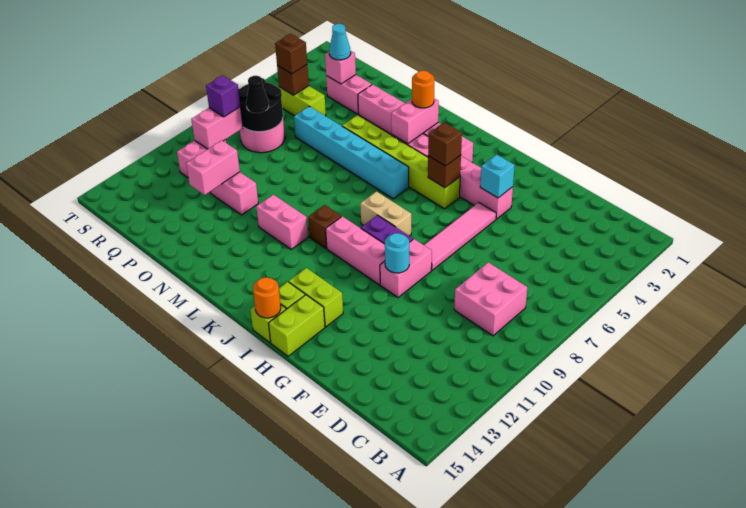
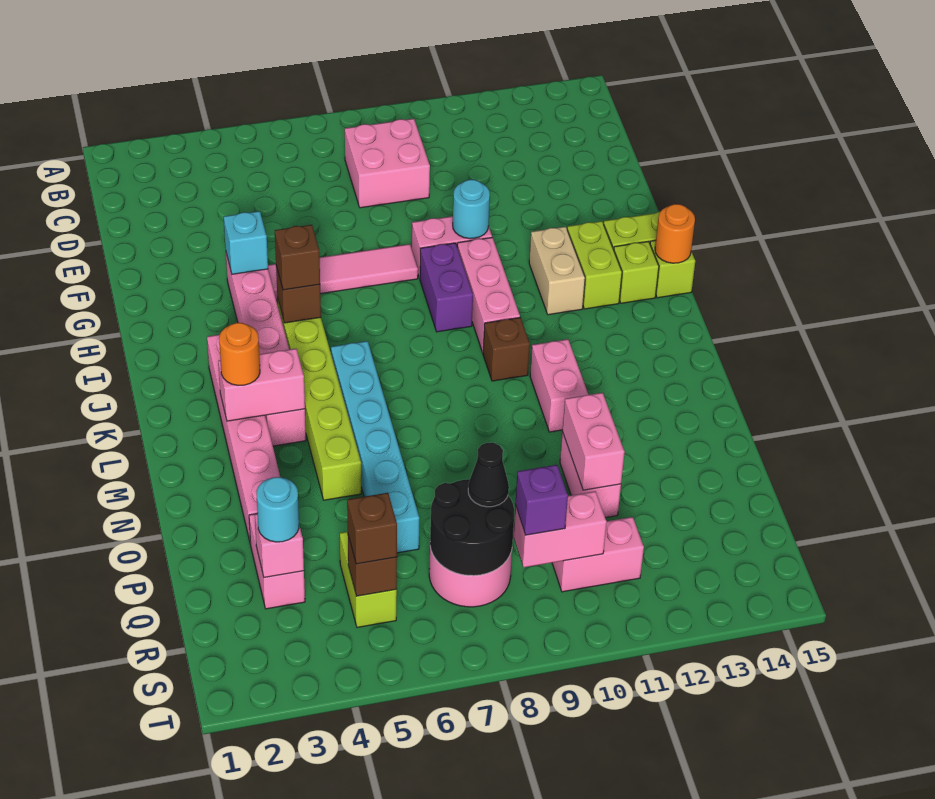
tan brick I8:J8 level 1 -> tan brick H12:I12 level 1
pink brick P11:P12 level 2 -> pink brick O11:P11 level 2
cyan cone Q3 level 3 -> cyan round brick Q3 level 3

